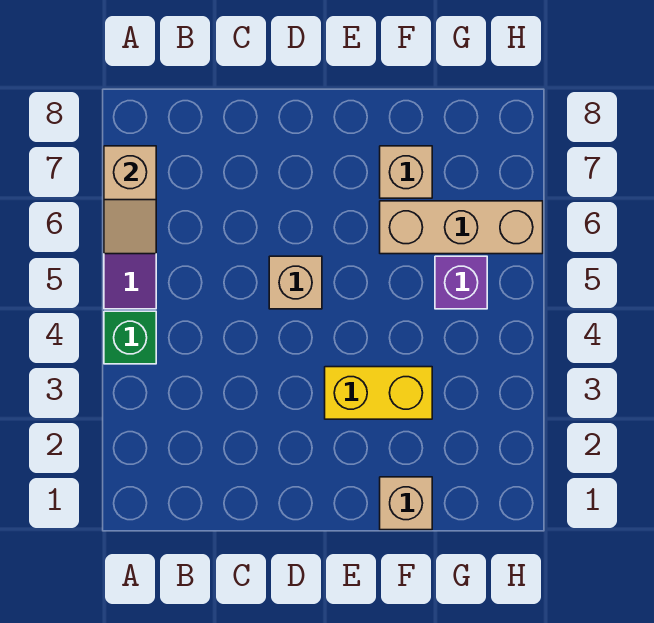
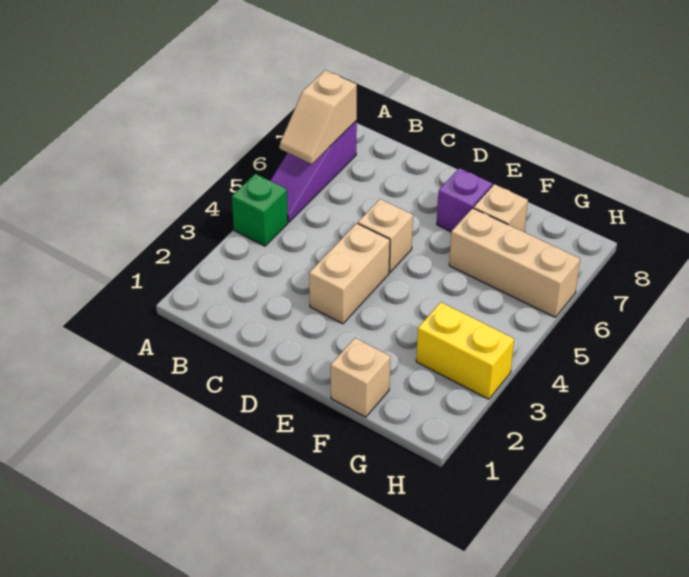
none -> tan brick D3:D4 level 1
yellow brick E3:F3 level 1 -> yellow brick G3:H3 level 1
purple brick G5 level 1 -> purple brick E7 level 1

